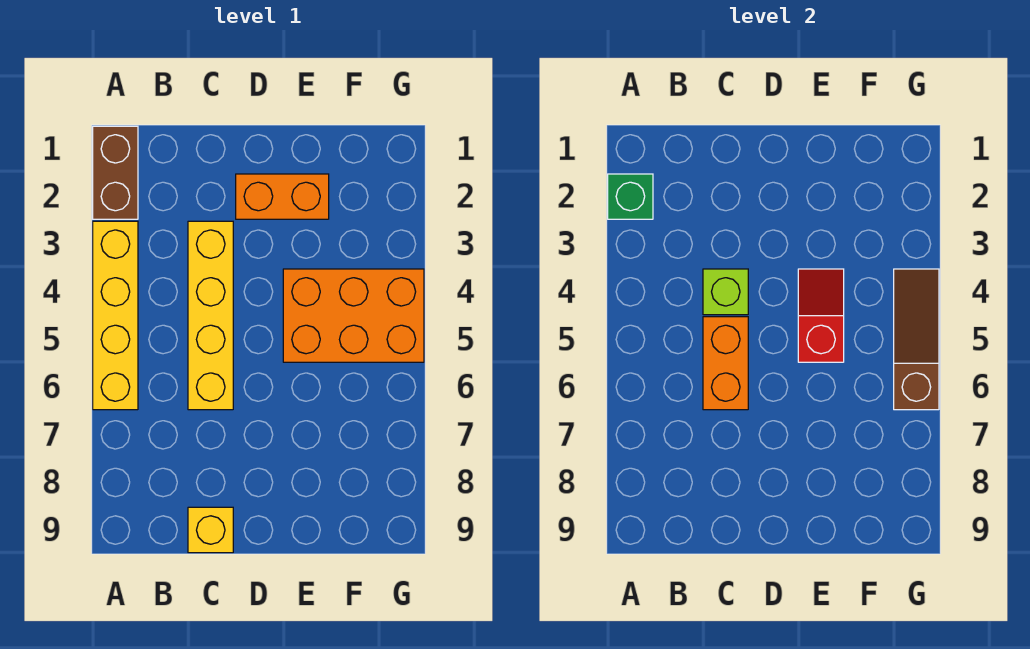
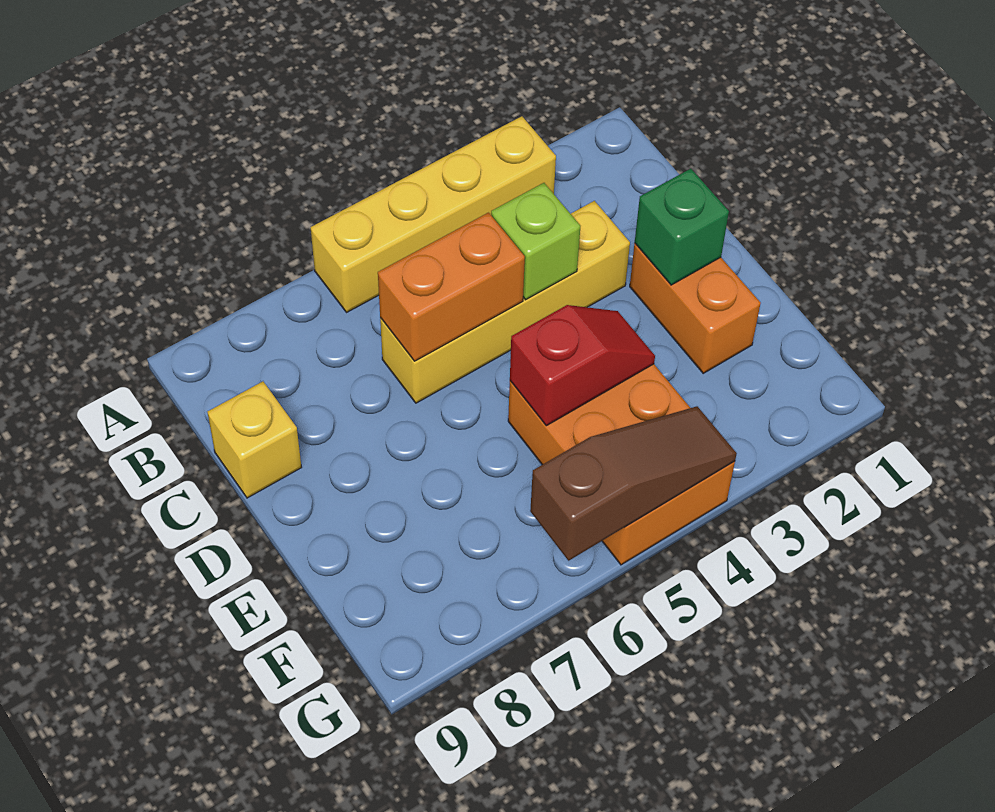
brown brick A1:A2 level 1 -> none
green brick A2 level 2 -> green brick D2 level 2

